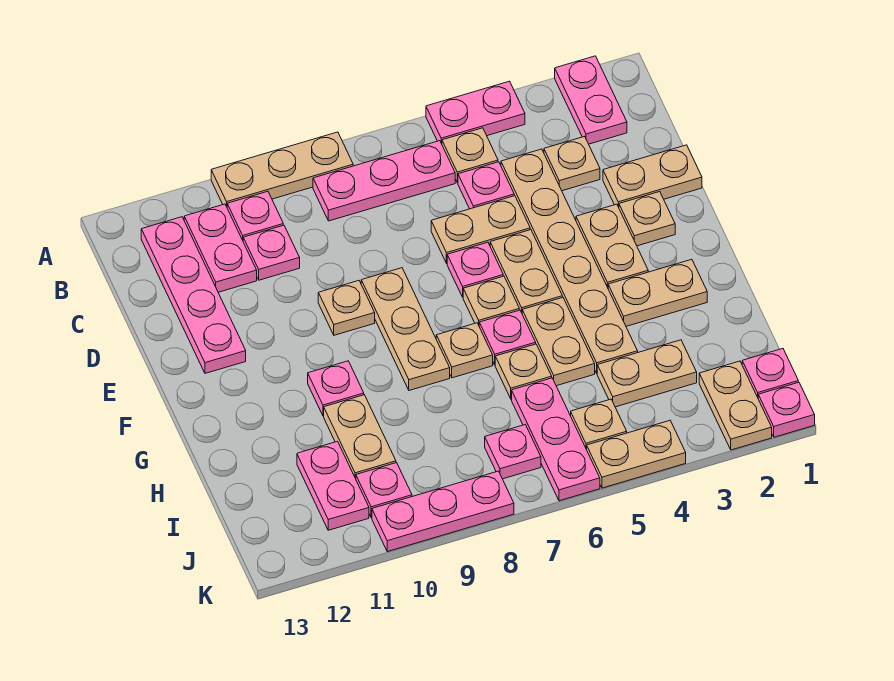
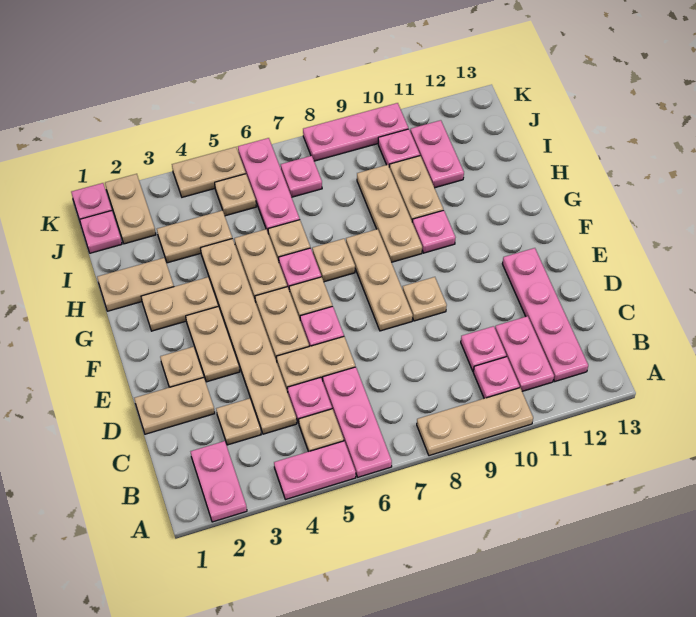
pink plate B6:B8 level 1 -> pink plate A6:C6 level 1
none -> tan plate G9:I9 level 1
none -> tan plate H1:H2 level 1

